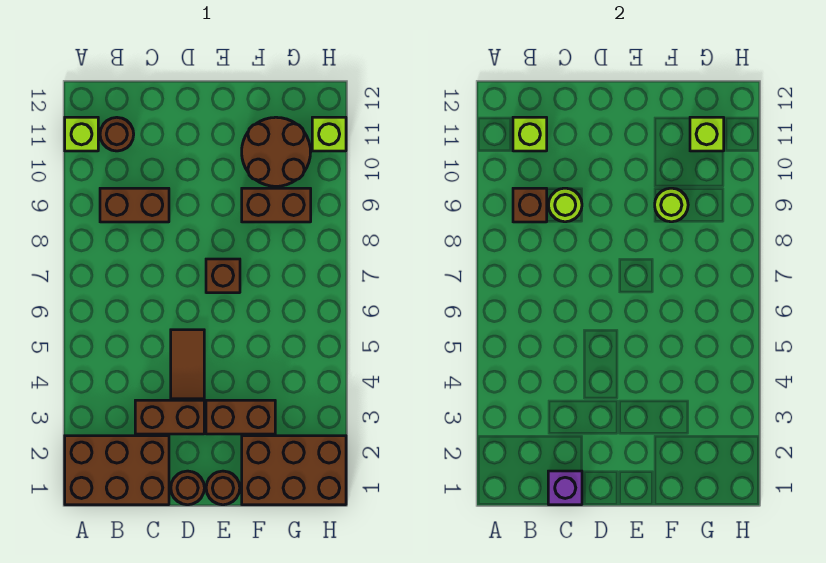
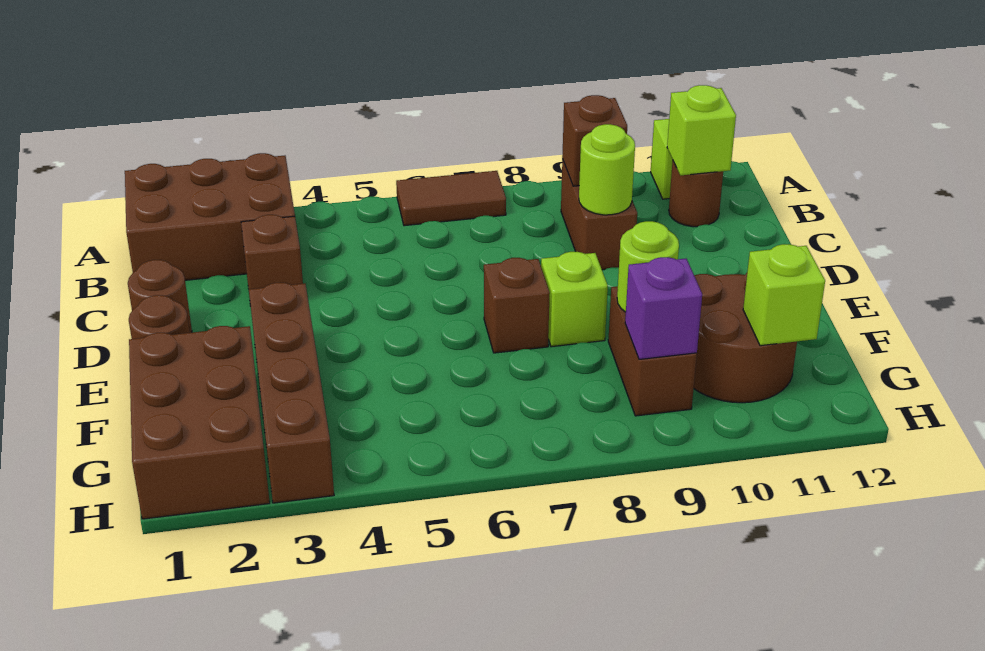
brown brick A1:C2 level 1 -> brown brick A1:B3 level 1
purple brick C1 level 2 -> purple brick G9 level 2
brown brick C3:D3 level 1 -> brown brick C3 level 1
brown tile D4:D5 level 1 -> brown tile A6:A7 level 1
brown brick E3:F3 level 1 -> brown brick E3:H3 level 1
lime brick H11 level 1 -> lime brick E8 level 1

